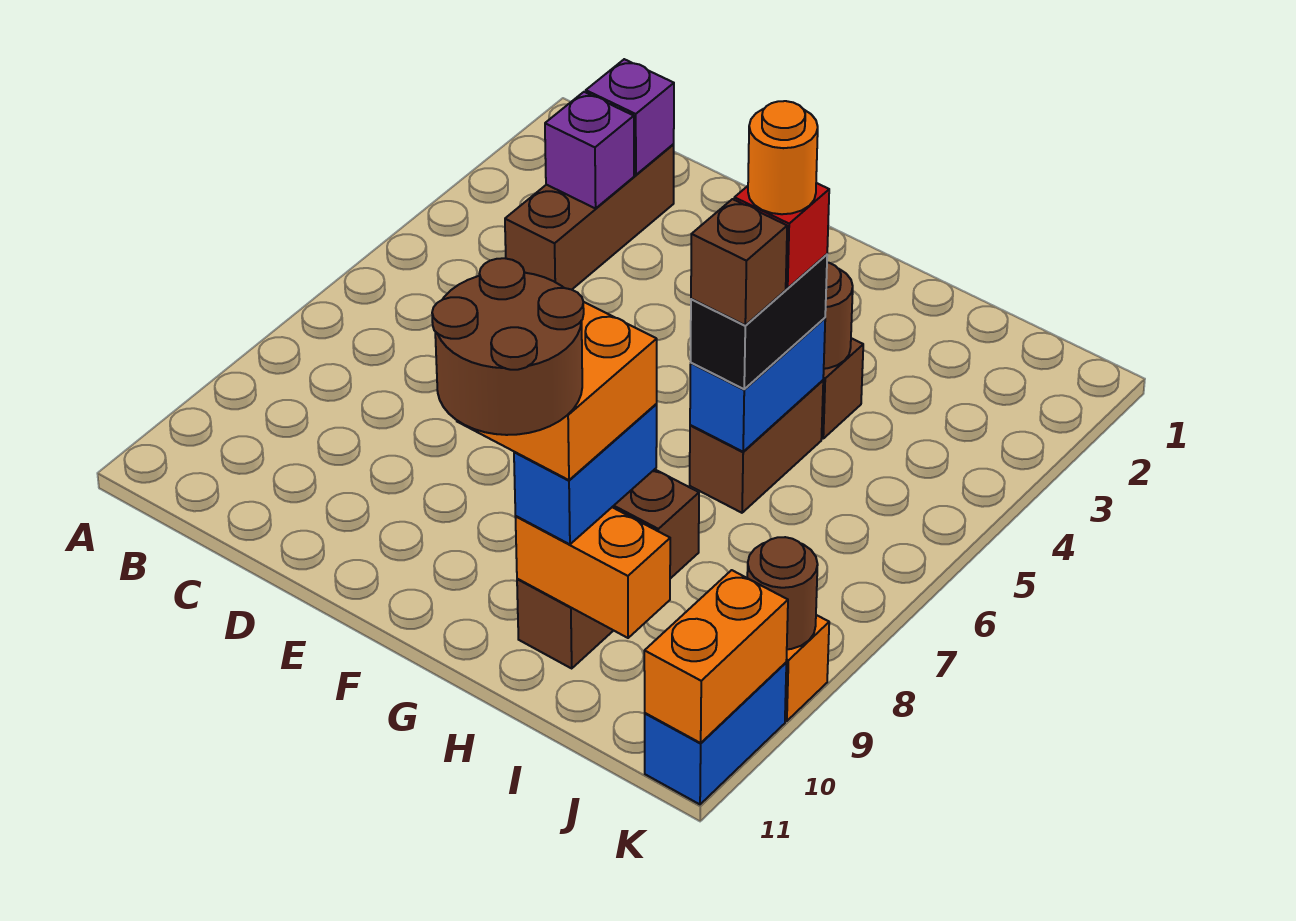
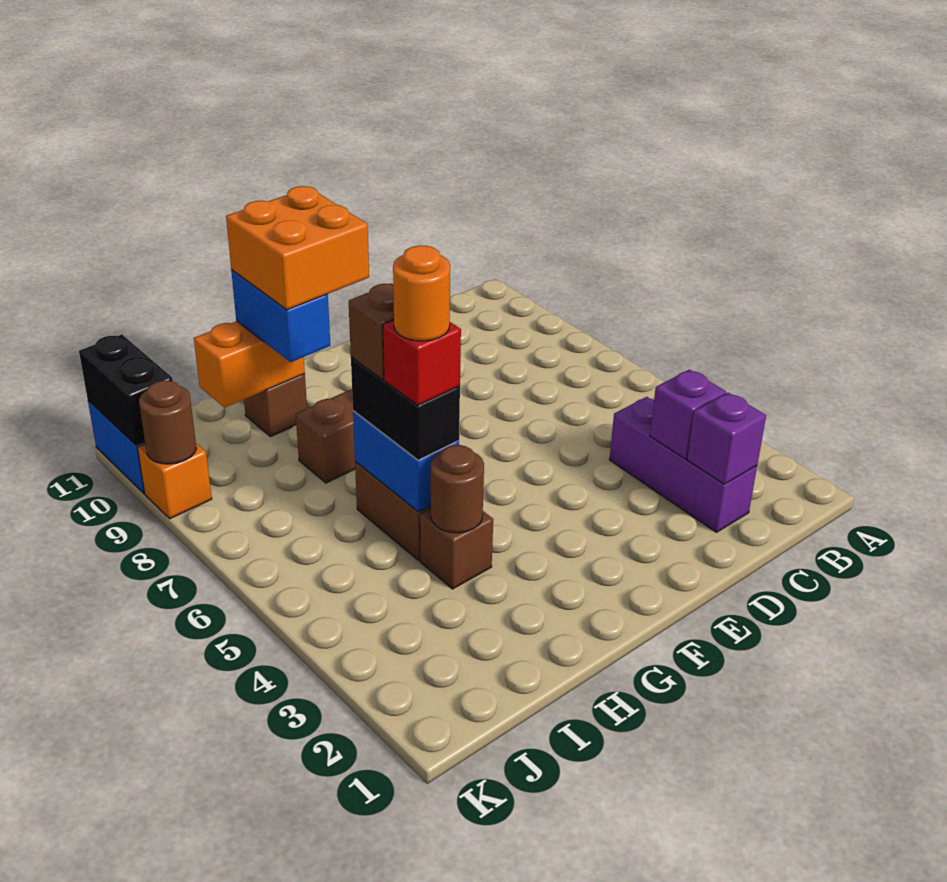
brown brick C2:C4 level 1 -> purple brick C2:C4 level 1
brown round brick G10:H11 level 5 -> none
orange brick K10:K11 level 2 -> black brick K10:K11 level 2

